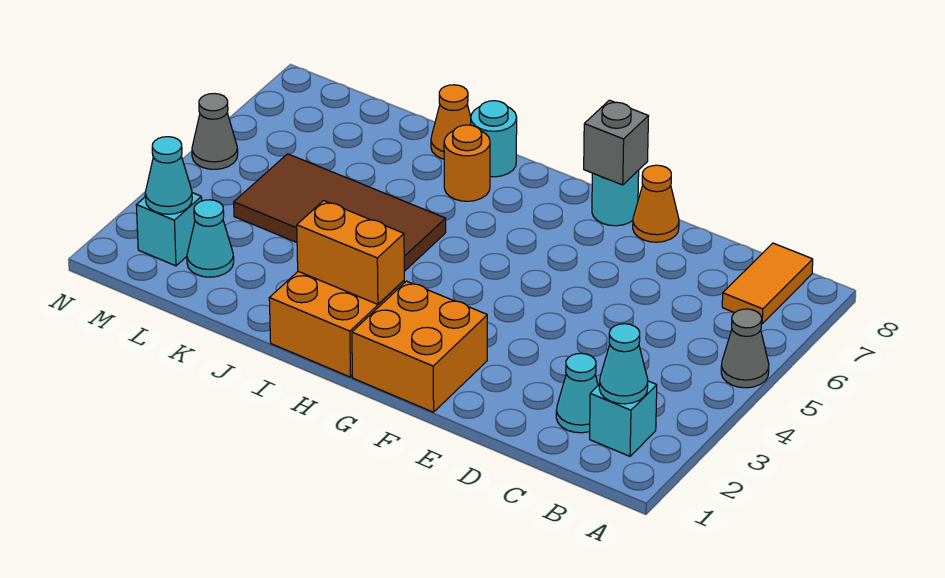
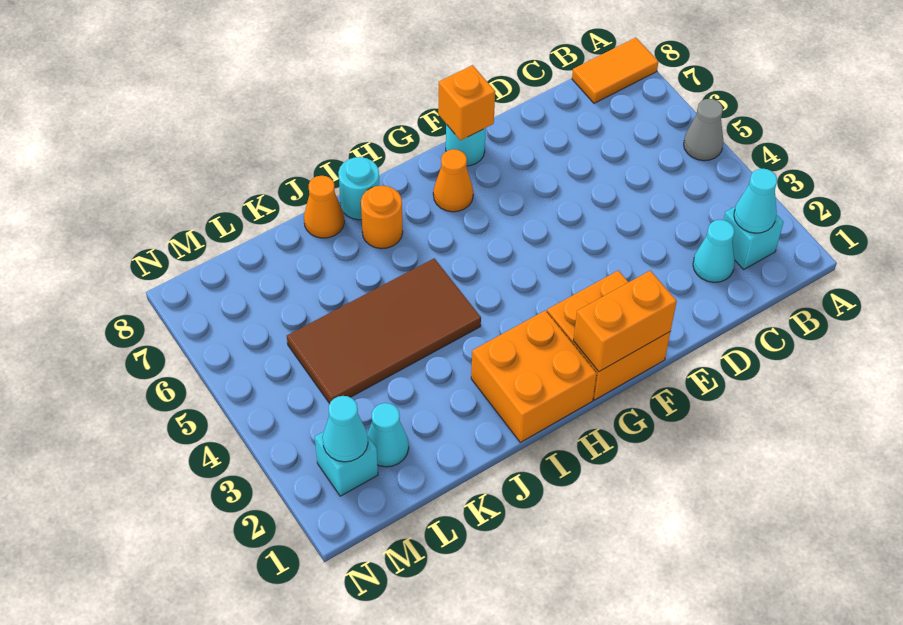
orange tile B7:B8 level 1 -> orange tile A8:B8 level 1
orange cone E8 level 1 -> orange cone G7 level 1
grey brick F8 level 2 -> orange brick F8 level 2
orange brick H2:I2 level 2 -> orange brick F1:G1 level 2
grey cone N5 level 1 -> none

